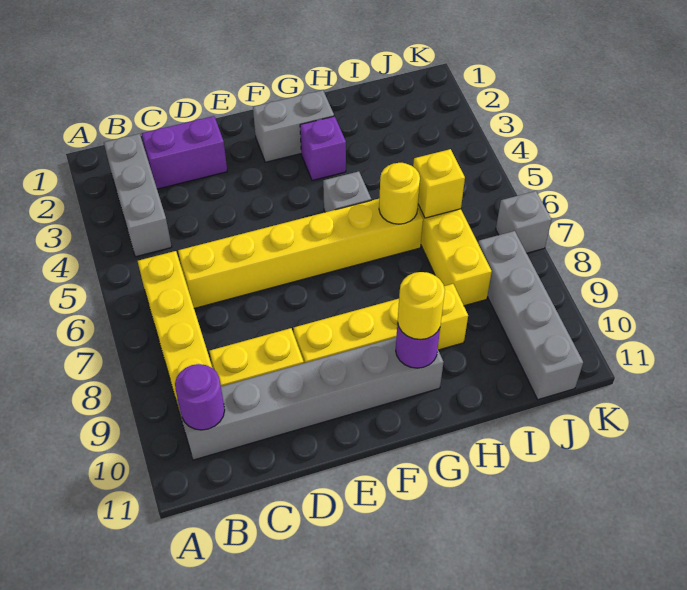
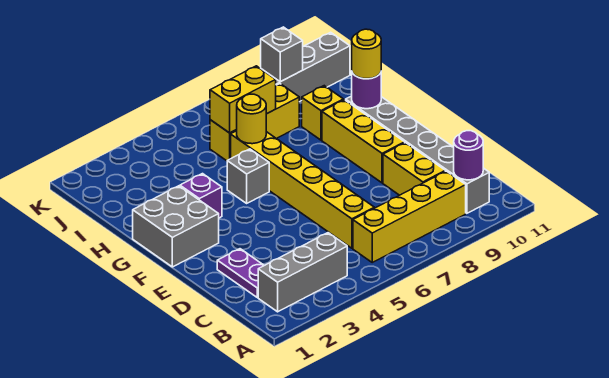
purple brick C2:D2 level 1 -> purple plate C2:D2 level 1
grey brick F2:G2 level 1 -> grey brick F1:G2 level 1
yellow brick I6 level 2 -> yellow brick I6:I7 level 2
grey brick K7 level 1 -> grey brick J9 level 2

